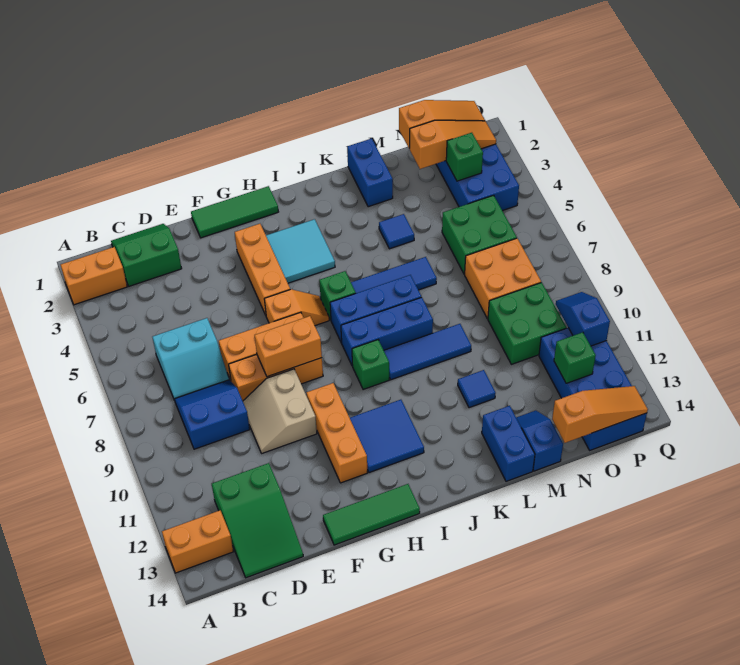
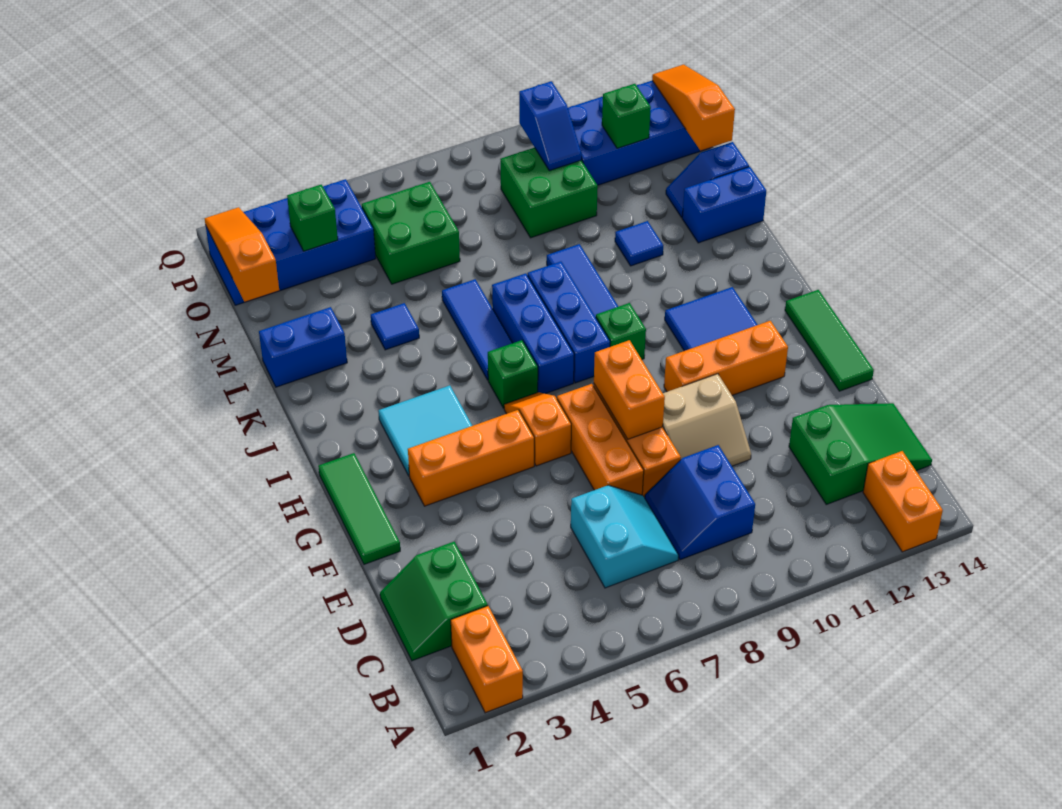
orange slope N2:P2 level 2 top N -> none
orange brick N7:O8 level 1 -> none
blue slope P10:P11 level 2 top 11 -> blue slope O10:P10 level 2 top P

